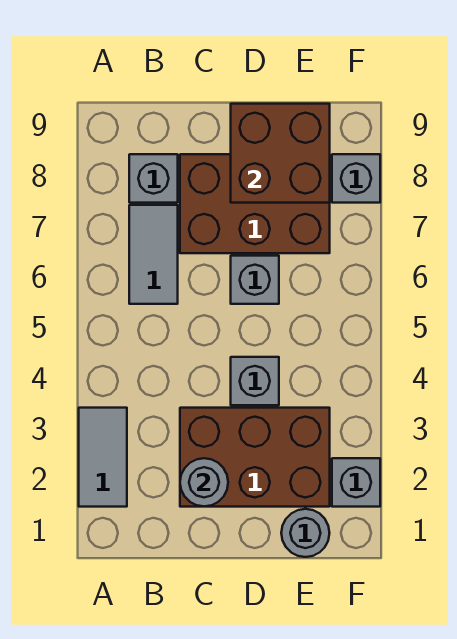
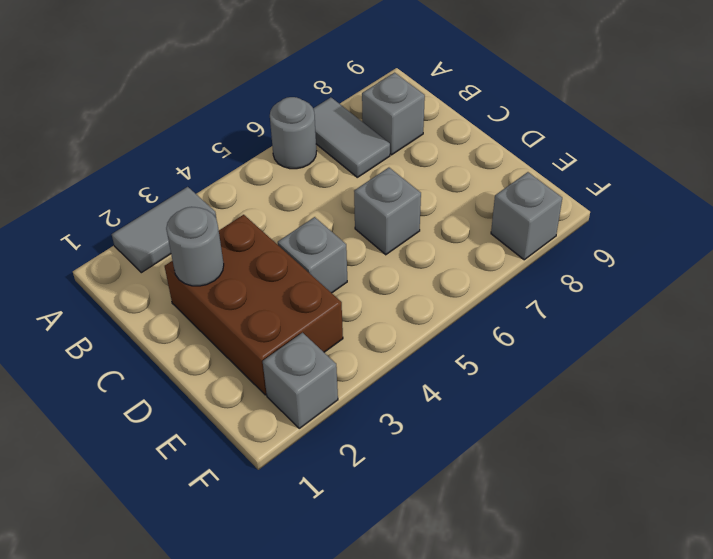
grey tile B6:B7 level 1 -> grey tile A7:B7 level 1
brown brick C7:E8 level 1 -> none
brown brick D8:E9 level 2 -> none
grey round brick E1 level 1 -> grey round brick A6 level 1

